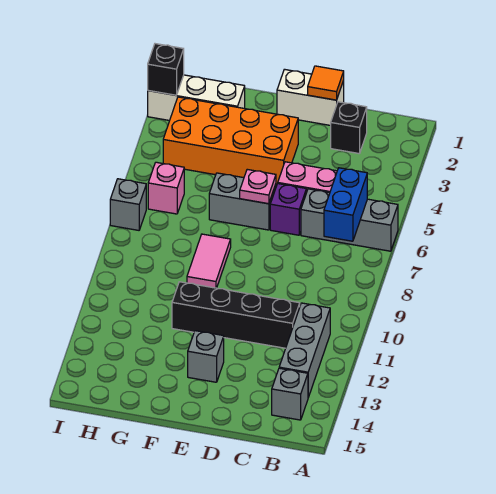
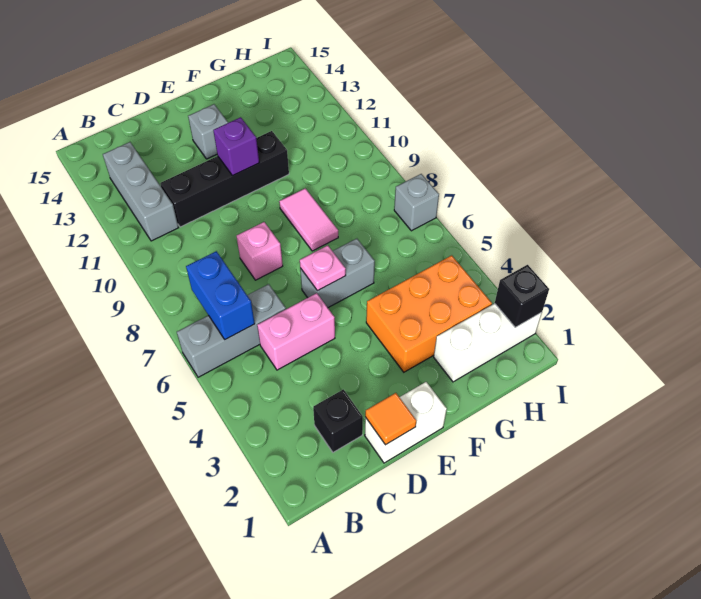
grey brick B14 level 1 -> none
purple brick D6 level 1 -> purple brick E11 level 2
orange brick E3:H4 level 1 -> orange brick F3:H4 level 1
pink brick H6 level 1 -> pink brick D8 level 1

